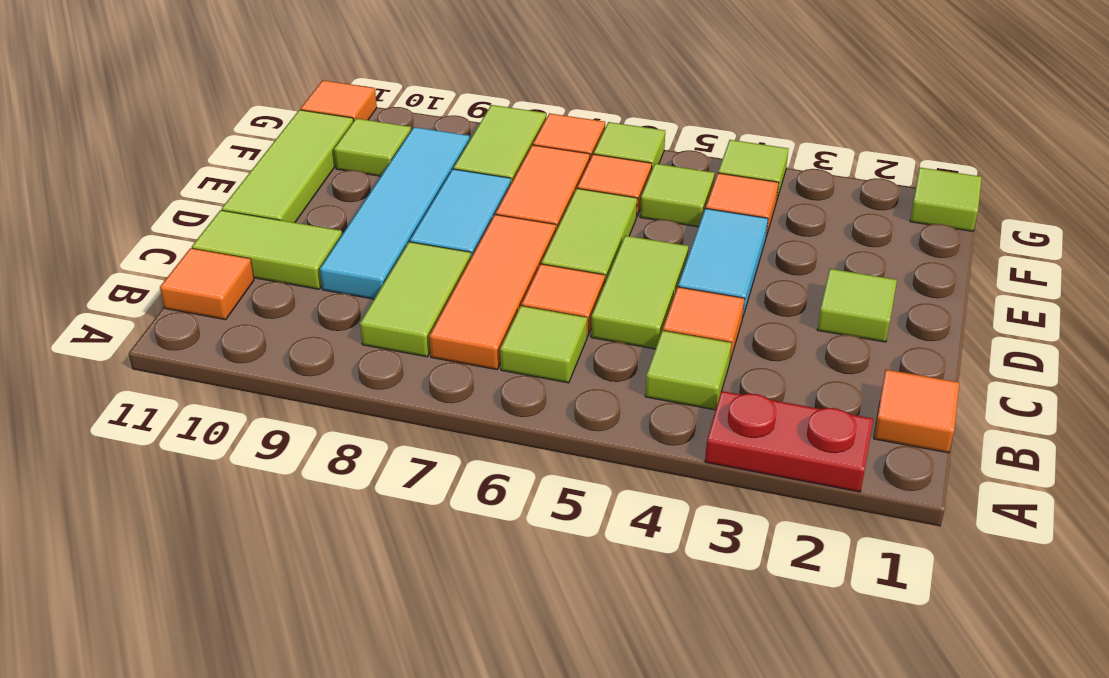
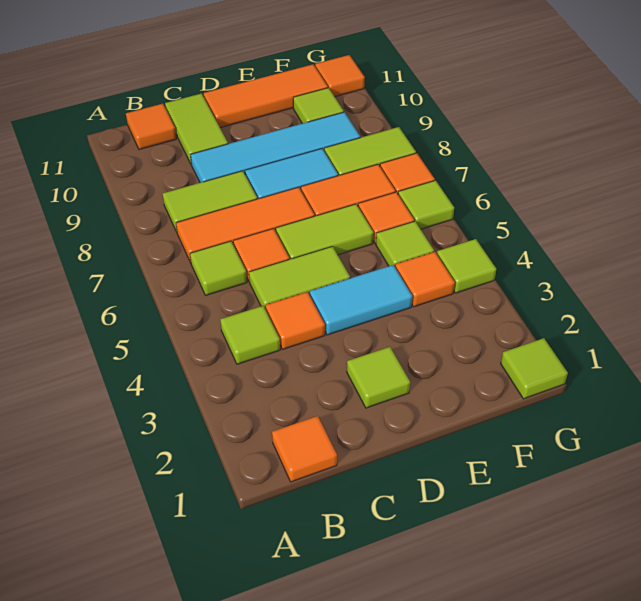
red plate A2:A3 level 1 -> none
lime tile D11:F11 level 1 -> orange tile D11:F11 level 1

